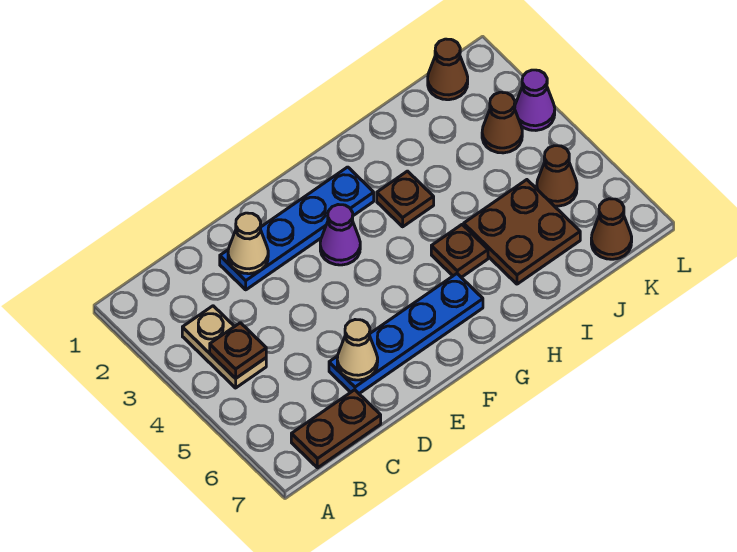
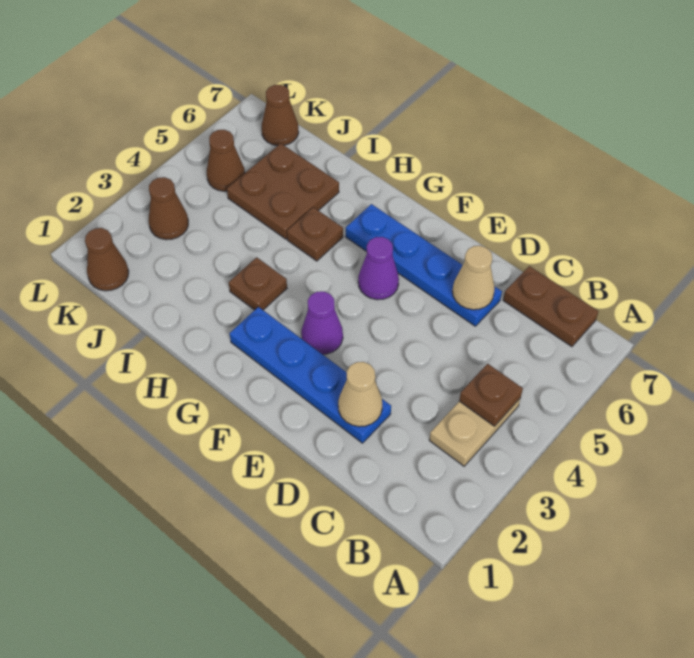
purple cone L3 level 1 -> purple cone F5 level 1

